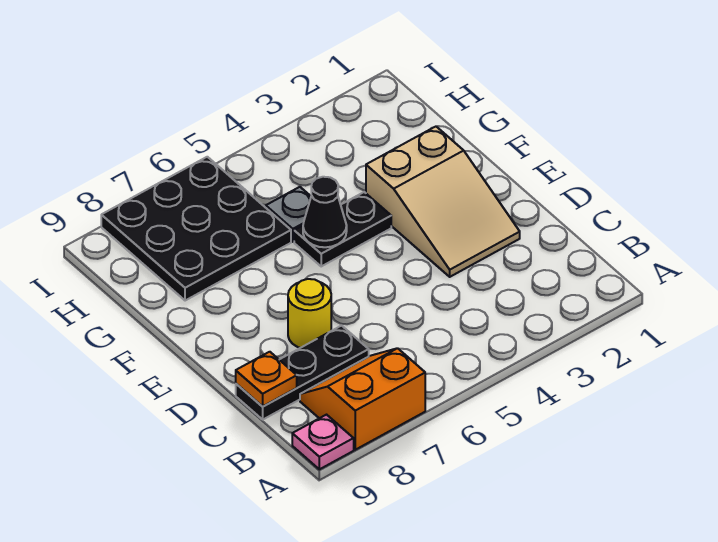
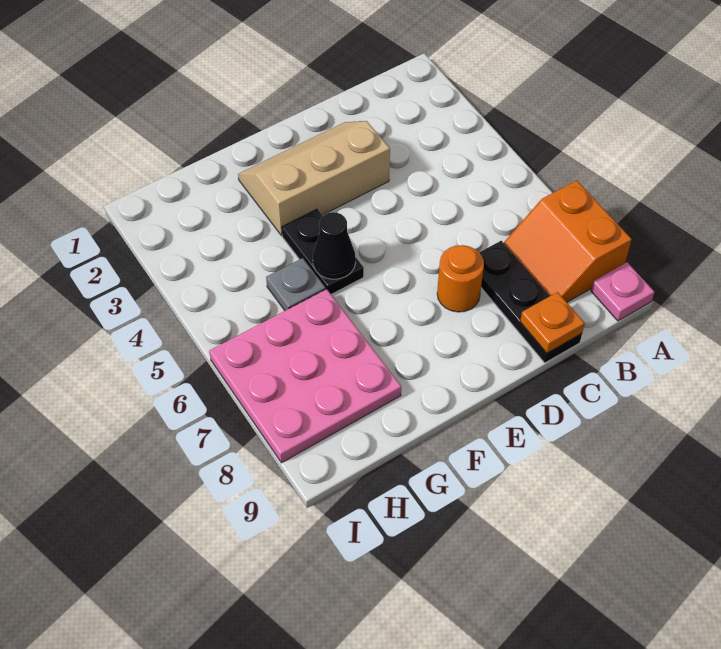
tan slope D2:F3 level 1 top F -> tan slope D2:F3 level 1 top 3
yellow round brick D7 level 1 -> orange round brick D7 level 1
black plate G6:I8 level 1 -> pink plate G6:I8 level 1

